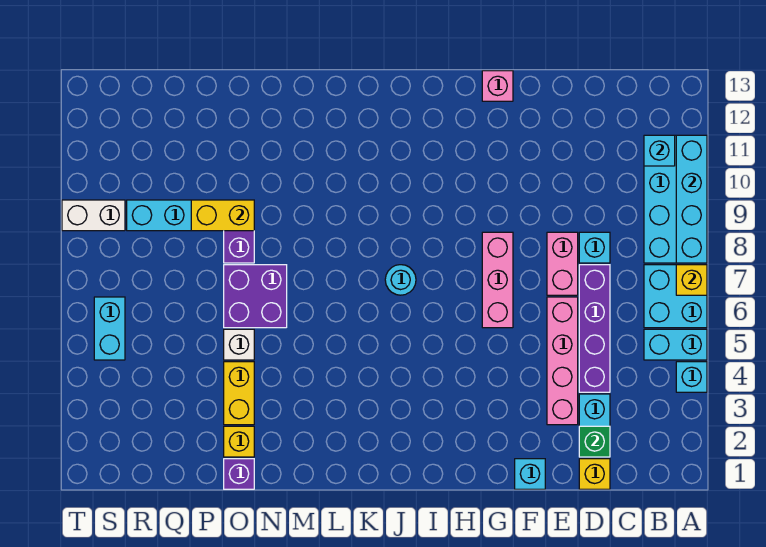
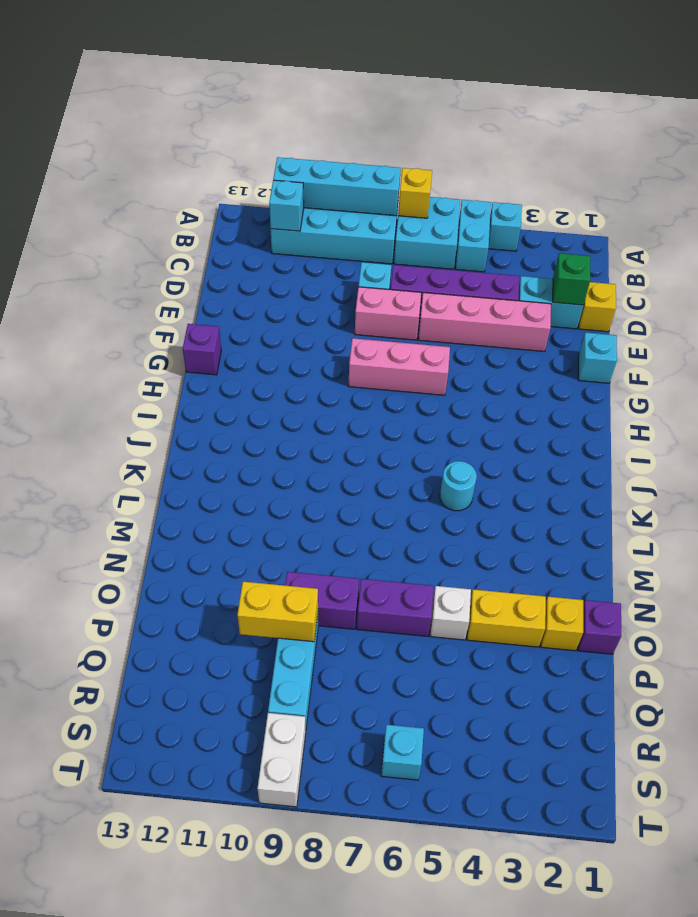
pink brick G13 level 1 -> purple brick G13 level 1
cyan round brick J7 level 1 -> cyan round brick K5 level 1
purple brick N6:O7 level 1 -> purple brick O6:O7 level 1
yellow brick O9:P9 level 2 -> yellow brick P9:P10 level 2
cyan brick S5:S6 level 1 -> cyan brick S6 level 1

